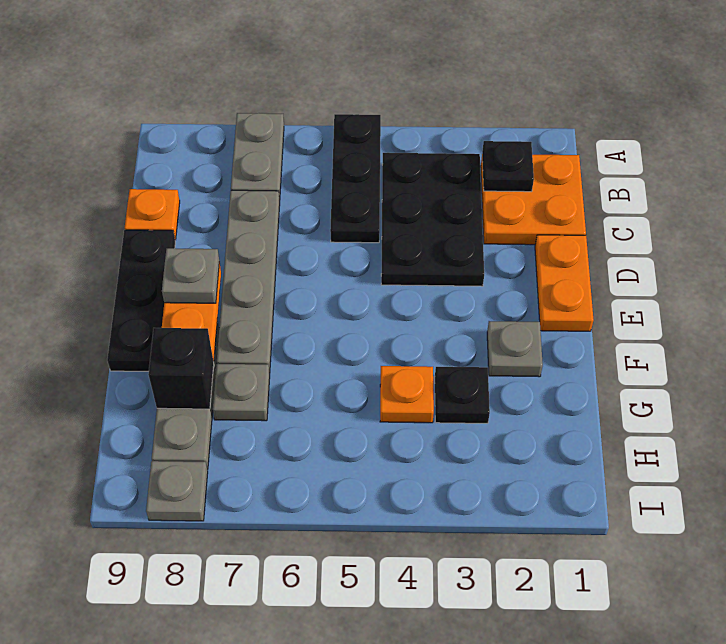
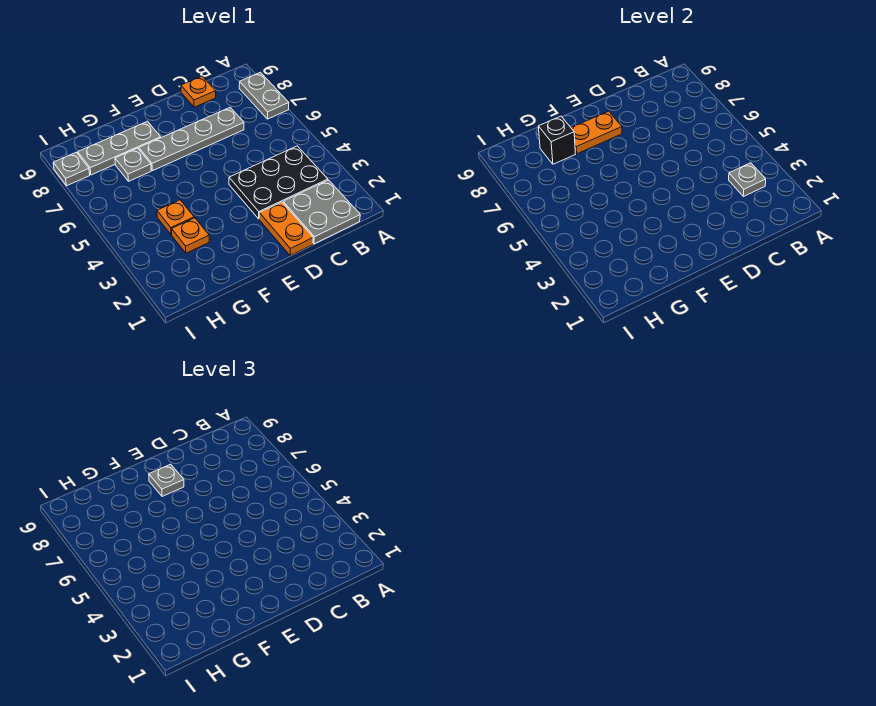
black plate A5:C5 level 1 -> none
grey plate A7:B7 level 1 -> grey plate A7:A8 level 1
orange plate B1:C2 level 1 -> grey plate B1:C2 level 1
black plate B2 level 2 -> none
orange plate D1:E1 level 1 -> orange plate D1:D2 level 1
black plate D9:F9 level 1 -> none
grey plate F2 level 1 -> grey plate B3 level 2
black plate G3 level 1 -> orange plate G3 level 1

